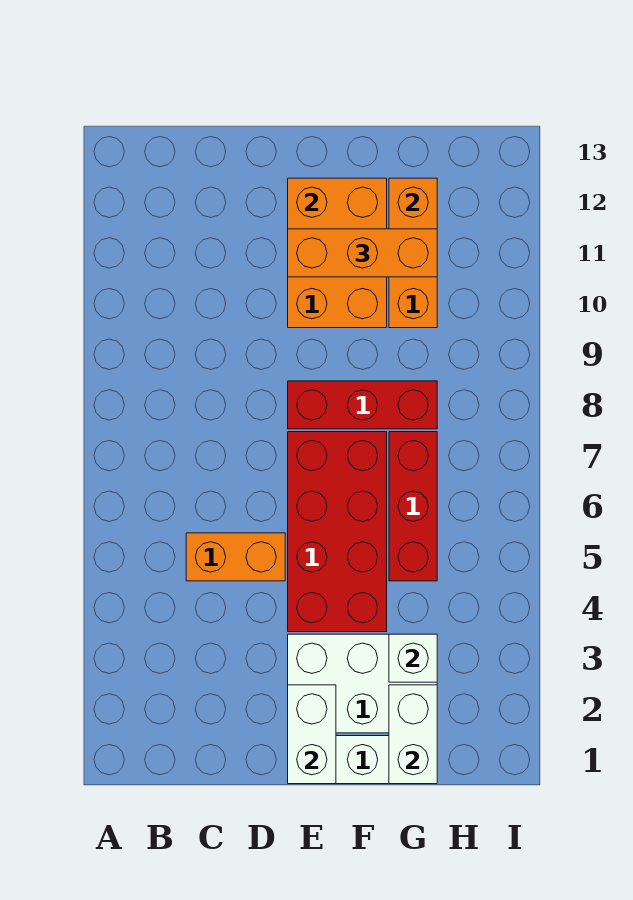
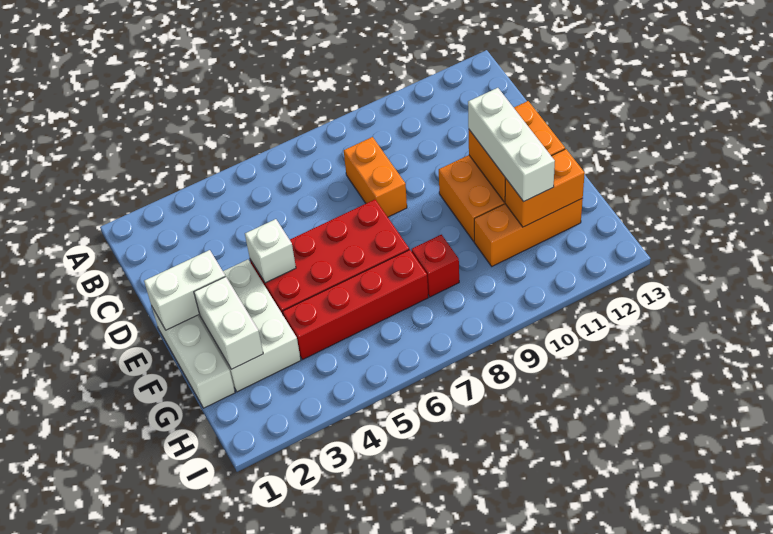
orange brick C5:D5 level 1 -> orange brick C8:D8 level 1
red brick E8:G8 level 1 -> red brick G8 level 1
orange brick E11:G11 level 3 -> white brick E11:G11 level 3
white brick G1:G2 level 2 -> white brick F2:G2 level 2
white brick G3 level 2 -> white brick E4 level 2
red brick G5:G7 level 1 -> red brick G4:G7 level 1

